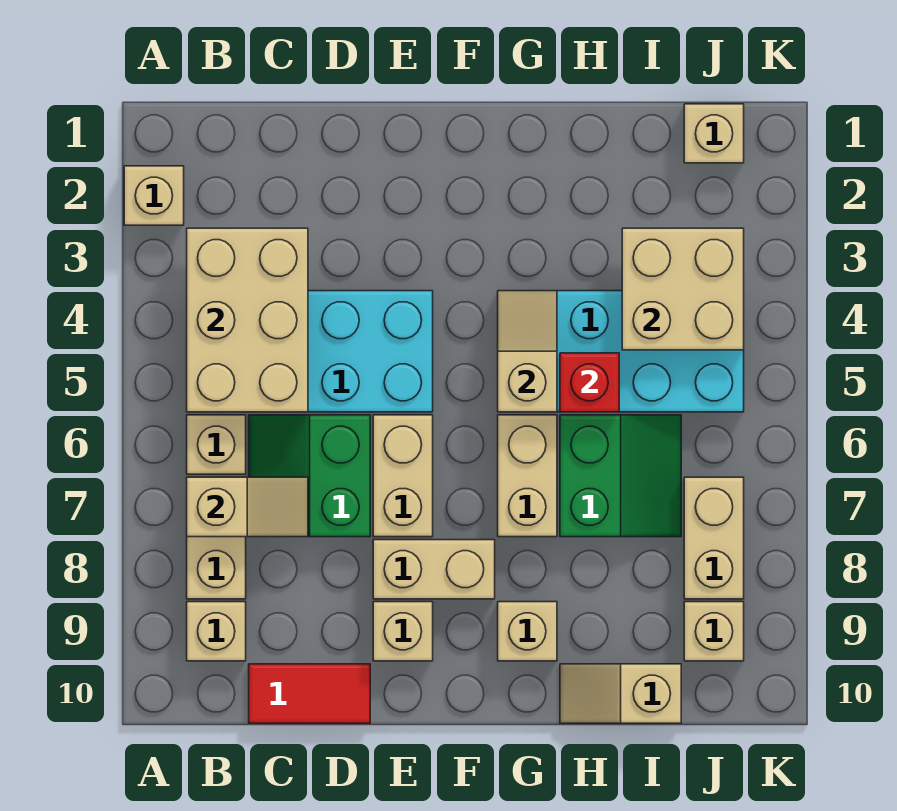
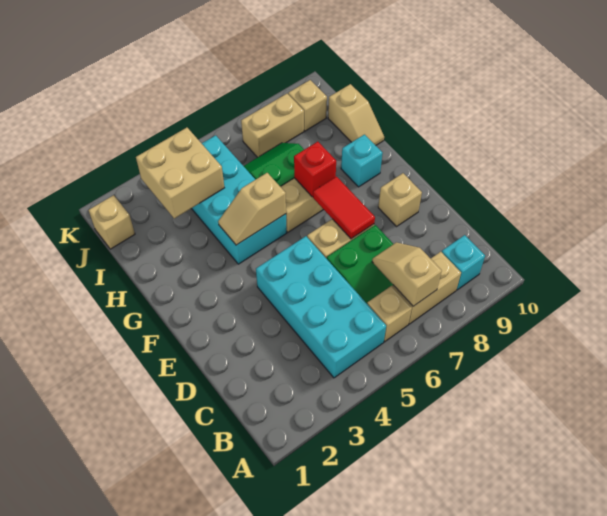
tan brick A2 level 1 -> none
tan brick B3:C5 level 2 -> none
tan brick B9 level 1 -> cyan brick B9 level 1
red tile C10:D10 level 1 -> red tile E7:F7 level 2
tan brick E8:F8 level 1 -> none
tan brick G9 level 1 -> cyan brick G9 level 1
red brick H5 level 2 -> red brick G7 level 2

